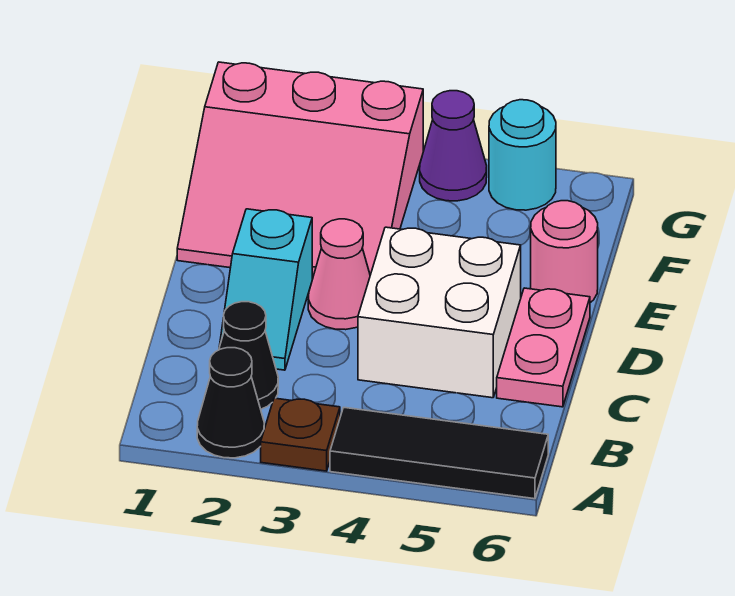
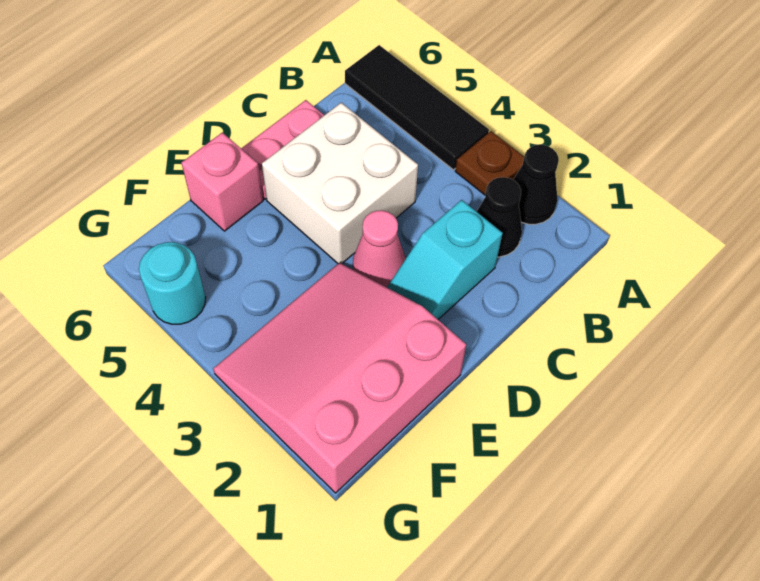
cyan slope C2:D2 level 1 top D -> cyan slope C2:D2 level 1 top C
pink slope E1:G3 level 1 top G -> pink slope E1:G3 level 1 top 1
pink round brick E6 level 1 -> pink brick E6 level 1
purple cone G4 level 1 -> none

